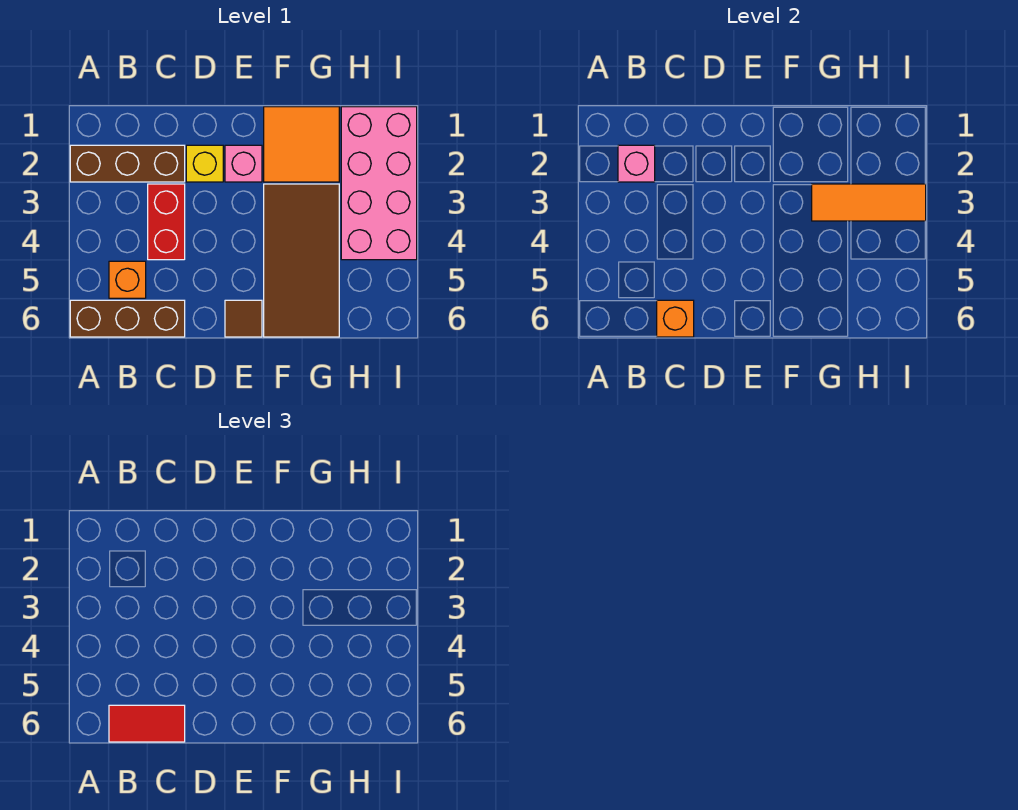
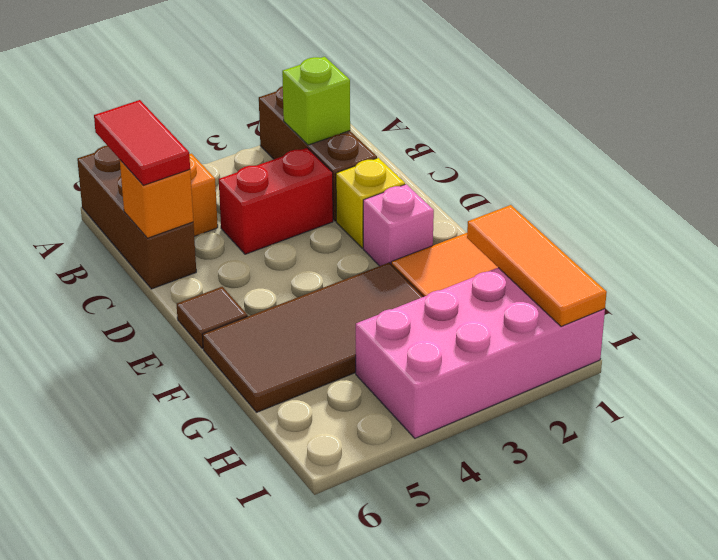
pink brick B2 level 2 -> lime brick B2 level 2
orange tile G3:I3 level 2 -> orange tile G1:I1 level 2

